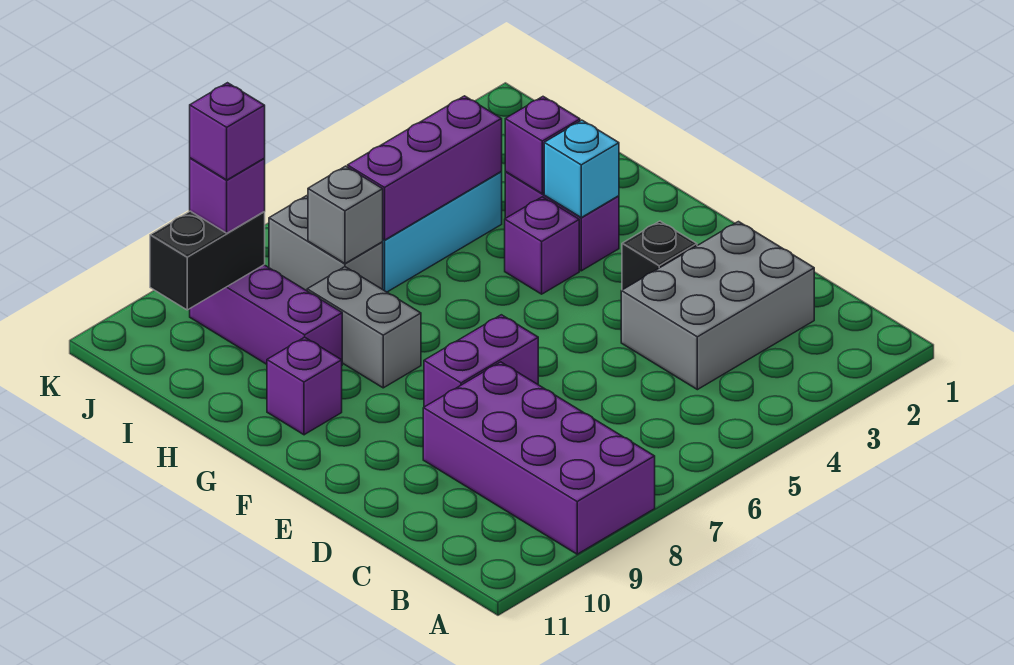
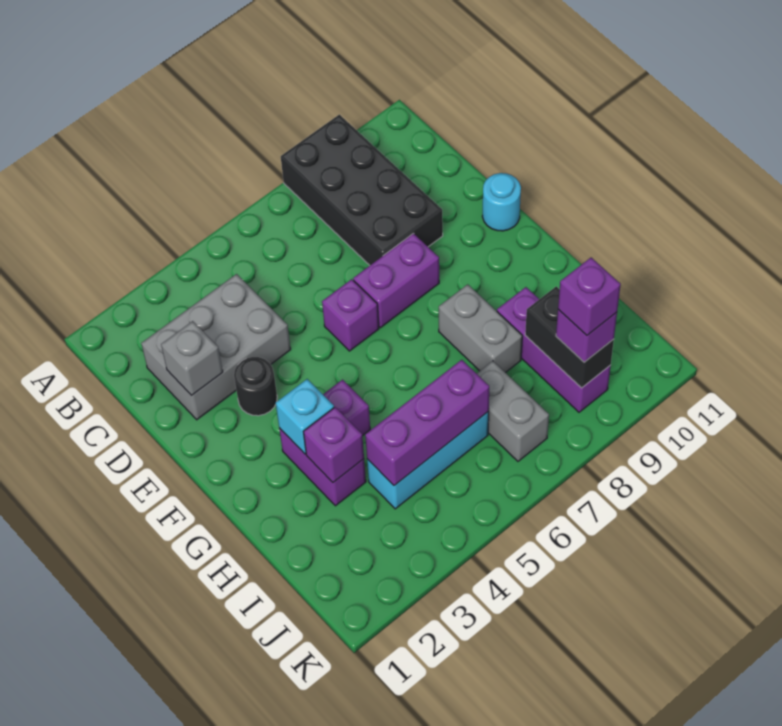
purple brick A8:D9 level 1 -> black brick A8:D9 level 1
black brick E3 level 1 -> black round brick E3 level 1
none -> cyan round brick E11 level 1
purple brick G10 level 1 -> purple brick E6 level 1
grey brick I7 level 2 -> grey brick D2 level 2
black brick J9:J10 level 2 -> black brick I9:J9 level 2

